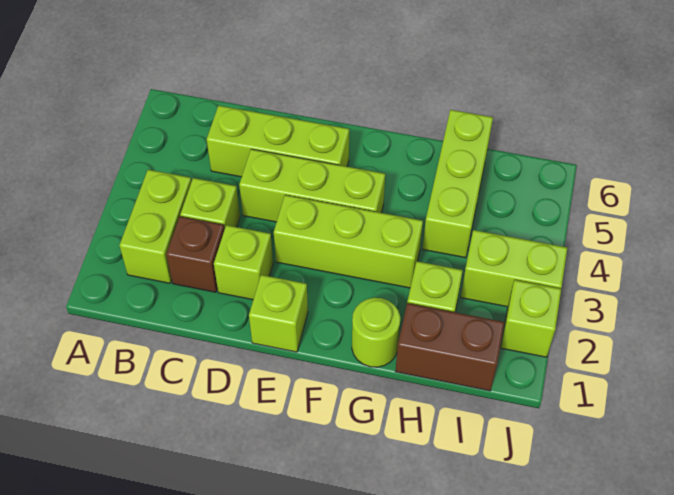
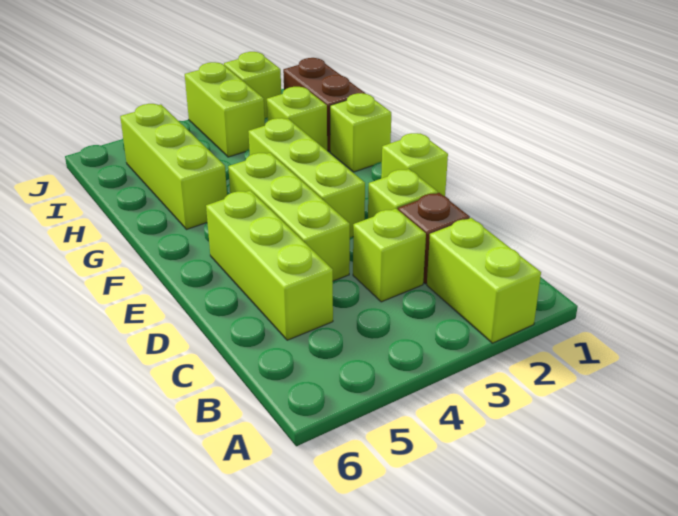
lime brick B2:B3 level 1 -> lime brick A2:B2 level 1
lime round brick G1 level 1 -> lime brick G1 level 1
lime brick H4:H6 level 1 -> lime brick G5:I5 level 1

